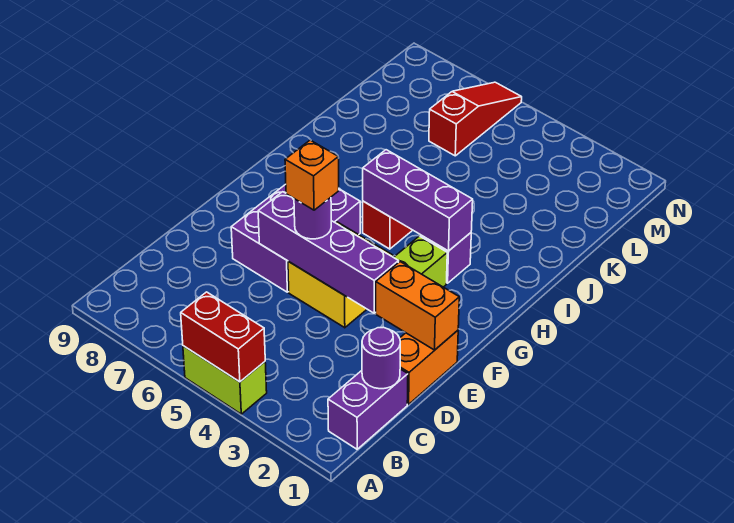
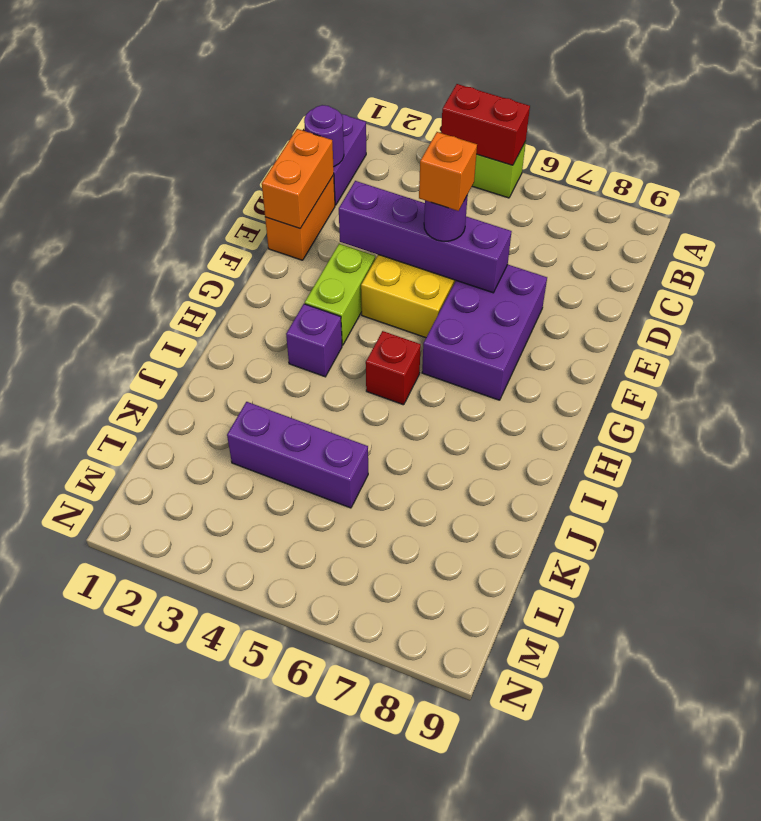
orange brick E1:E2 level 2 -> orange brick D1:E1 level 2
purple brick H3:H5 level 2 -> purple brick K3:K5 level 1
red slope L6:N6 level 1 top L -> none

